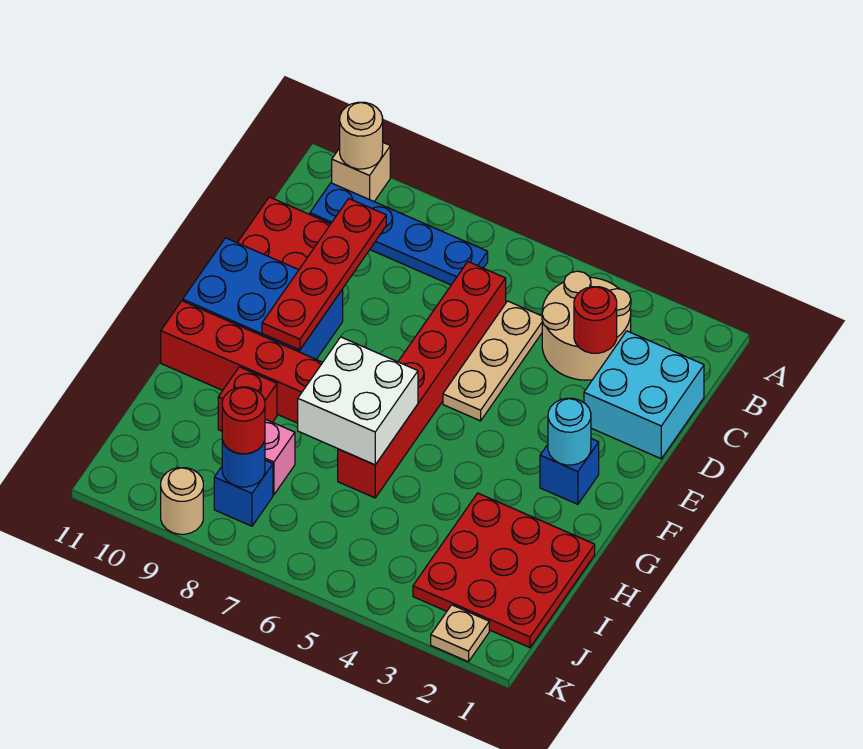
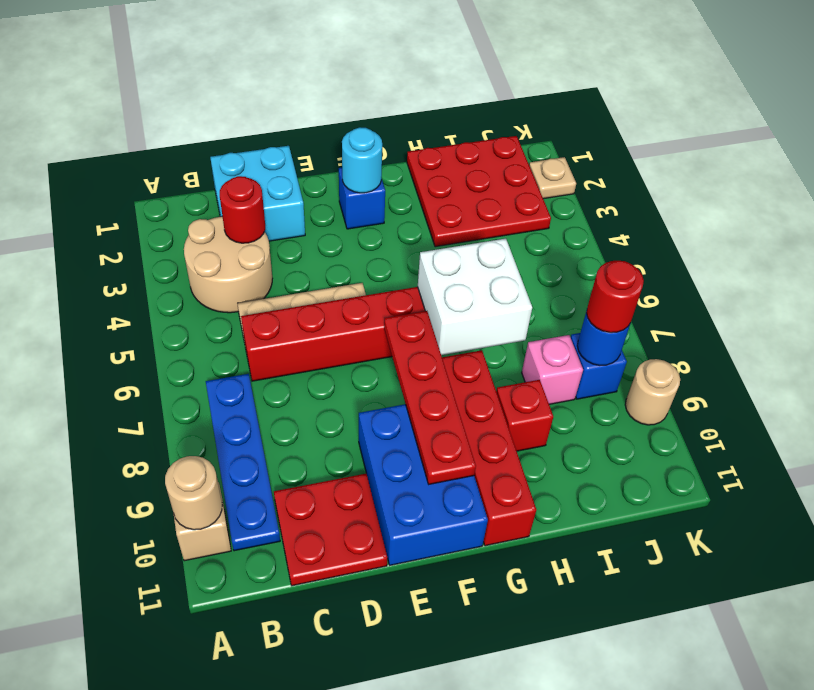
red plate C9:F9 level 2 -> red plate F7:F10 level 2

